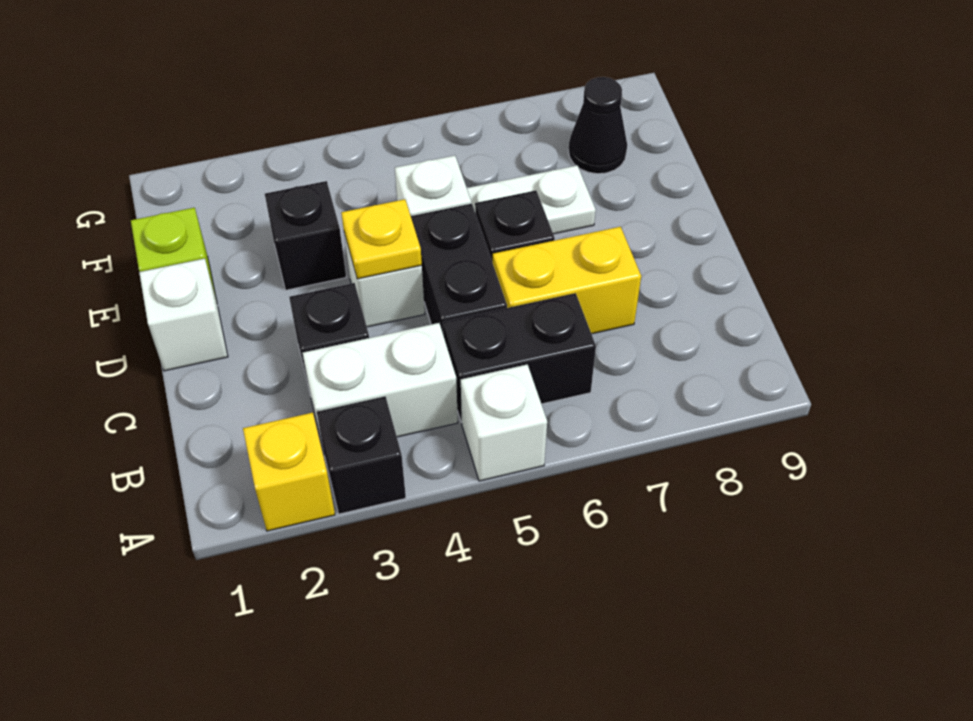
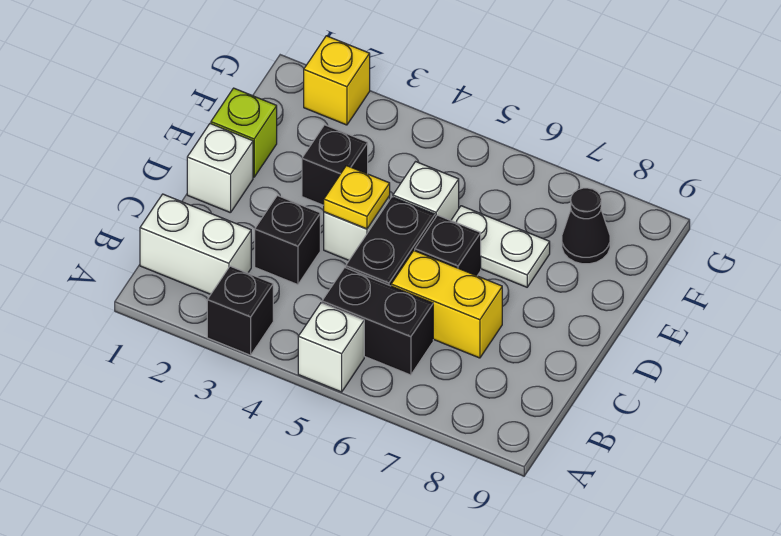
yellow brick A2 level 1 -> yellow brick G2 level 1
white brick B3:B4 level 1 -> white brick B1:B2 level 1

